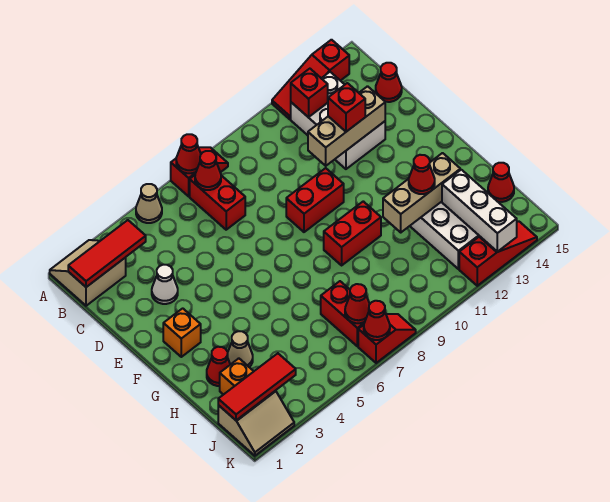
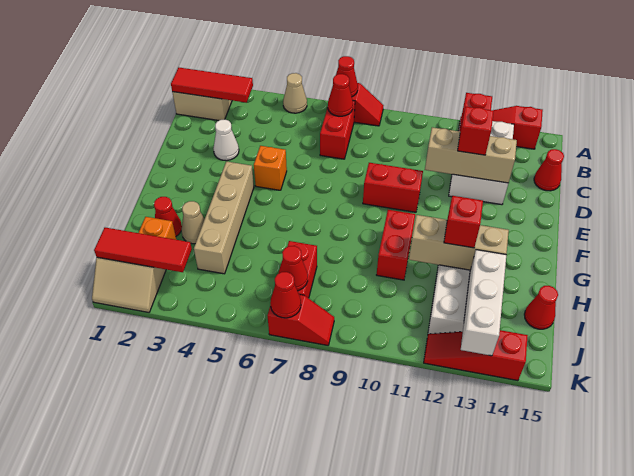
orange brick F2 level 1 -> orange brick E5 level 1
none -> tan brick F4:I4 level 1
red brick G9:G10 level 1 -> red brick G10:H10 level 1
red cone H12 level 3 -> red brick H12 level 3
red slope K12:K14 level 1 top 12 -> red slope K12:K14 level 1 top 14

